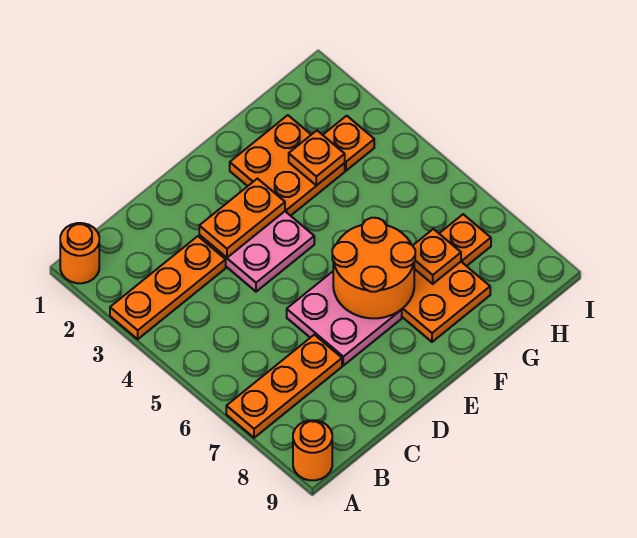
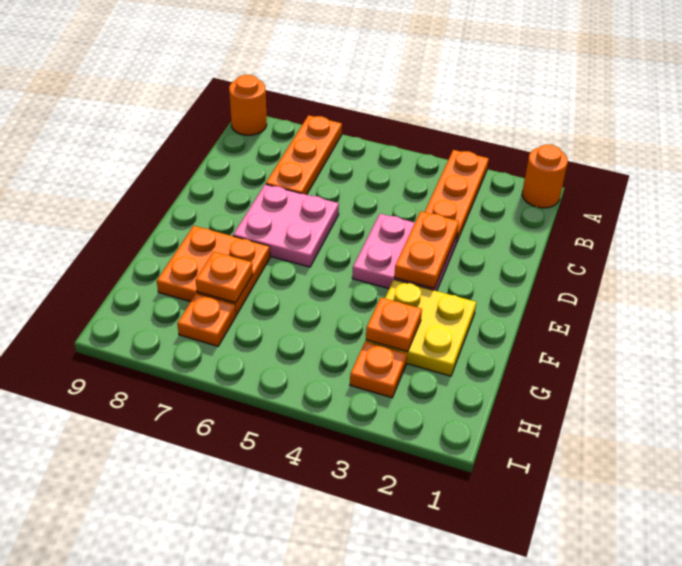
orange round brick E6:F7 level 2 -> none
orange plate F2:G3 level 1 -> yellow plate F2:G3 level 1

